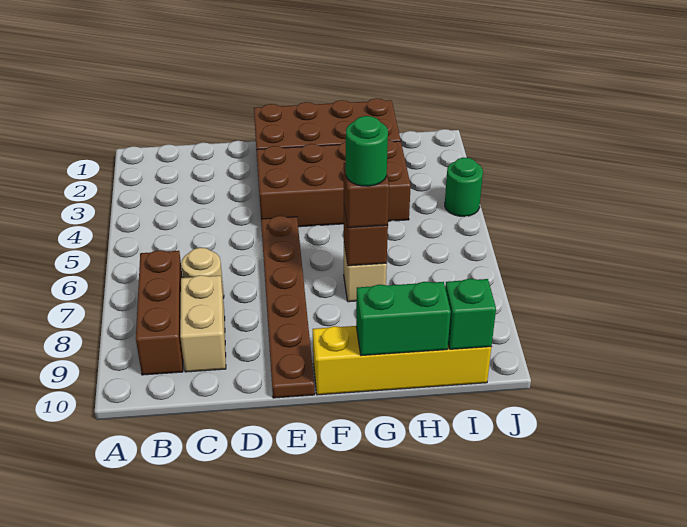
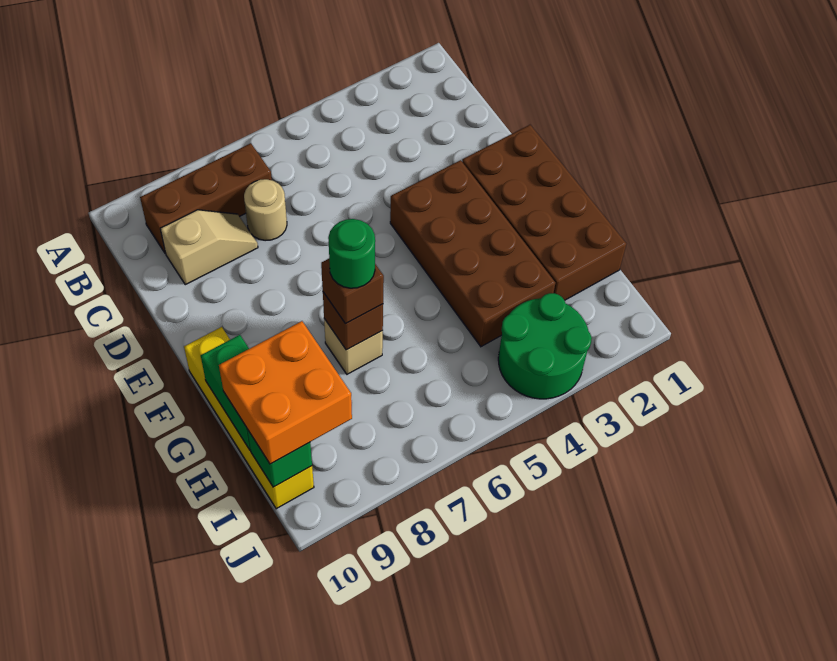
tan brick C8:C9 level 1 -> tan slope C8:C9 level 1 top 9
brown plate E5:E10 level 1 -> none
none -> orange brick H9:I10 level 3
green round brick J4 level 1 -> green round brick I3:J4 level 1

